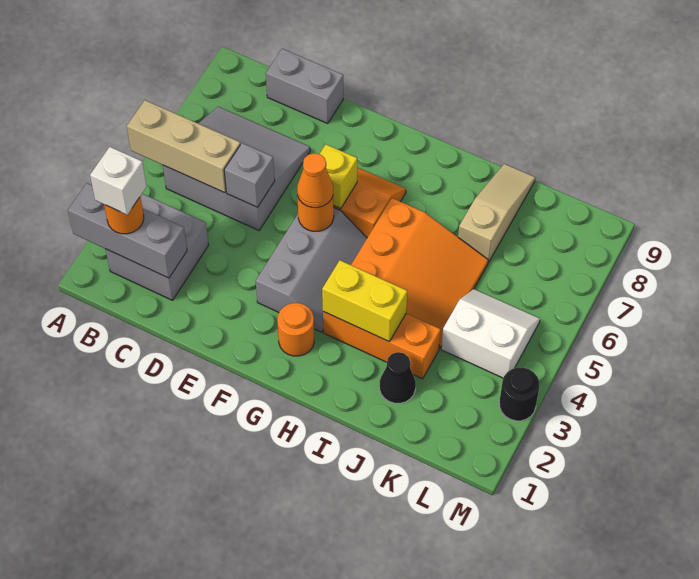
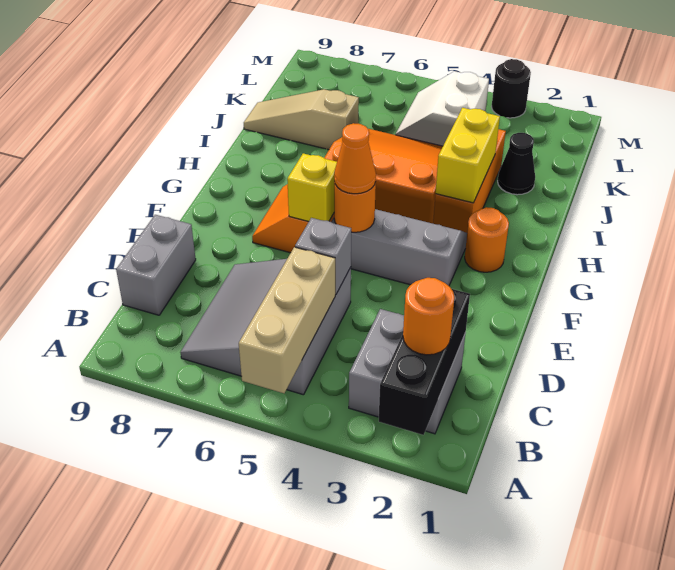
grey brick A2:C2 level 2 -> black brick A2:C2 level 2
white brick B2 level 4 -> none

